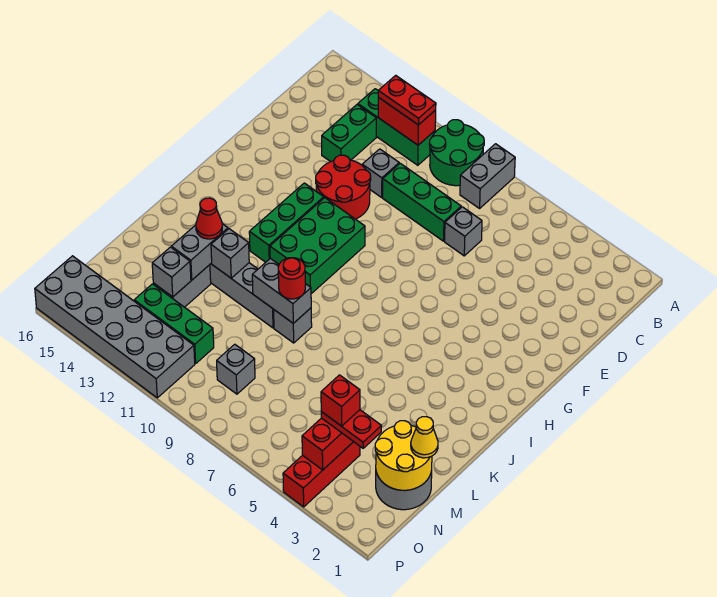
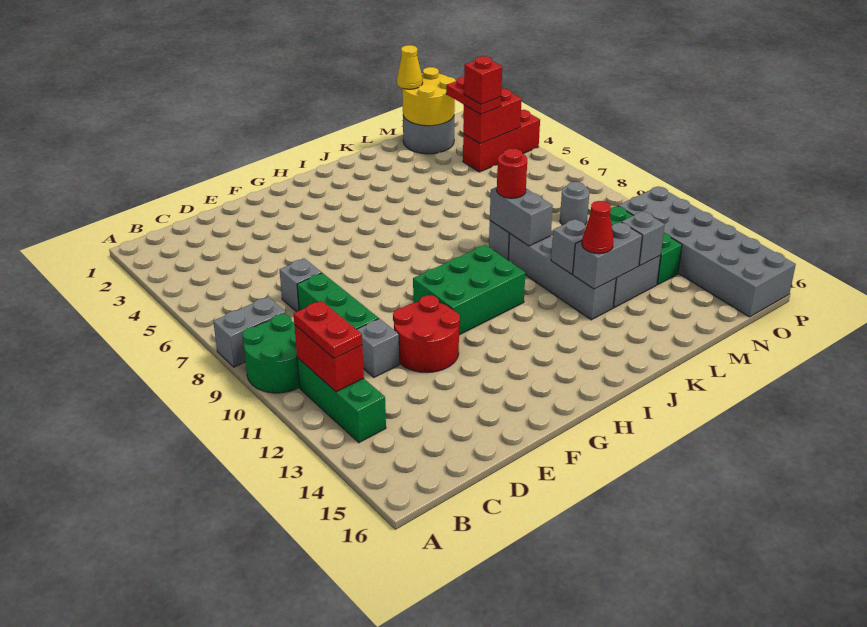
green brick C13:D13 level 1 -> none
green brick G12:I12 level 1 -> none
grey brick N9 level 1 -> grey round brick N9 level 1

